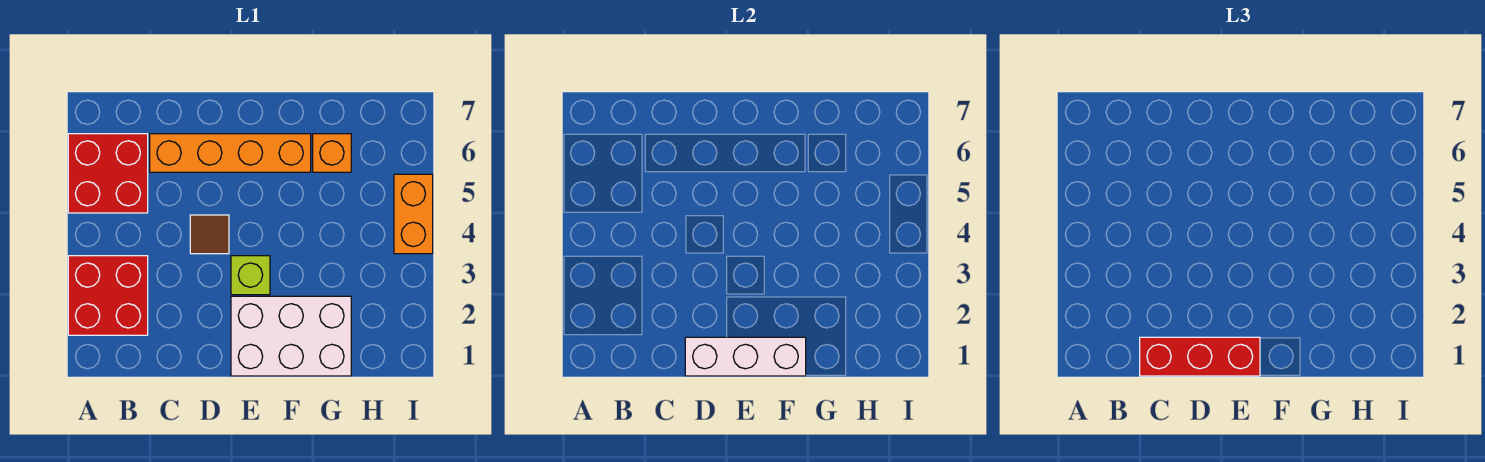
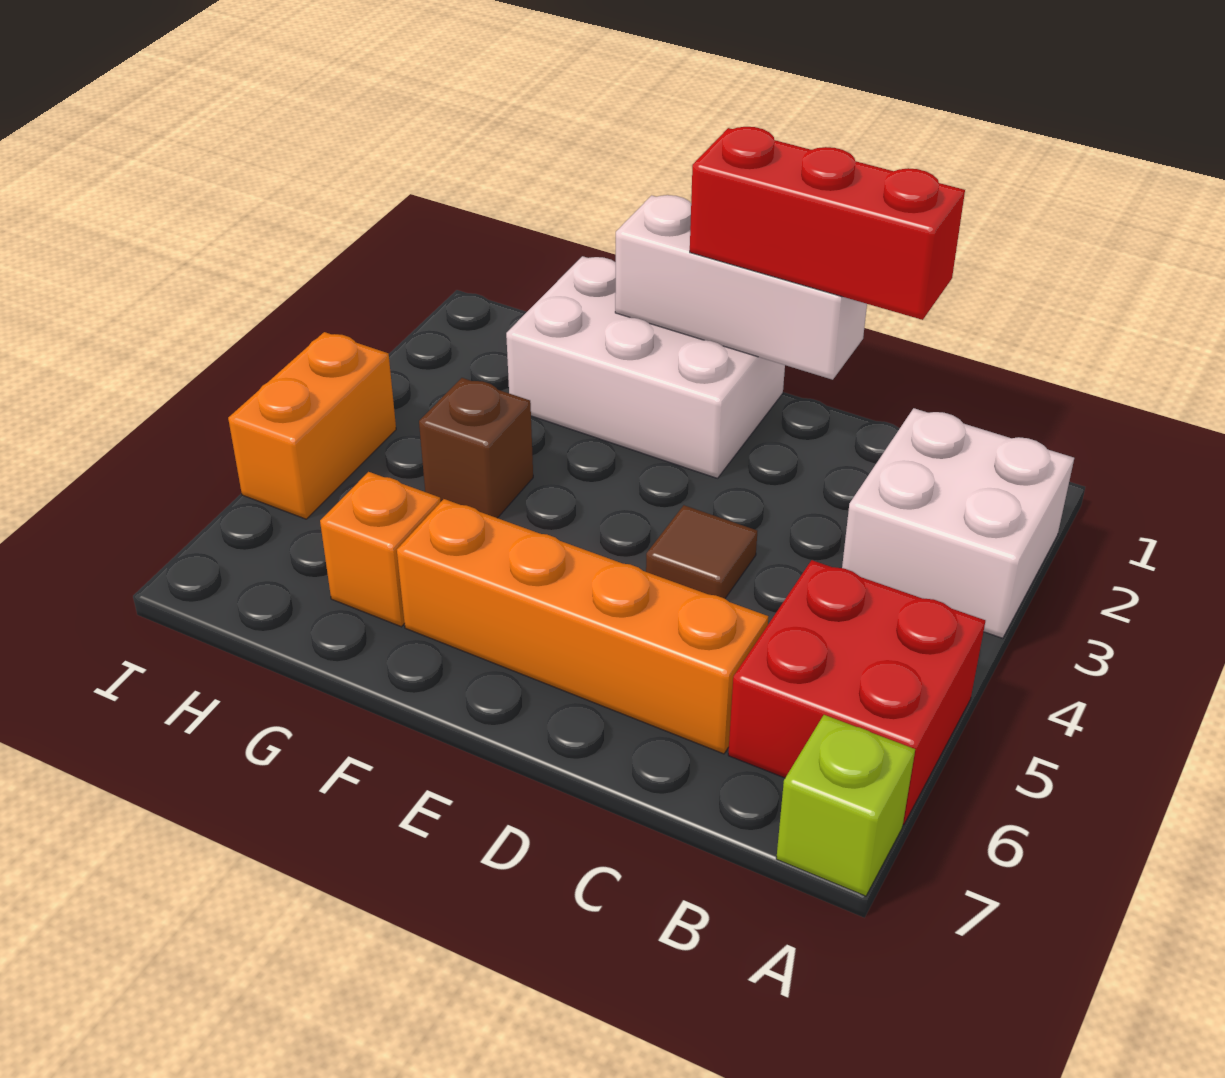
red brick A2:B3 level 1 -> white brick A2:B3 level 1
lime brick E3 level 1 -> lime brick A7 level 1
none -> brown brick G4 level 1

